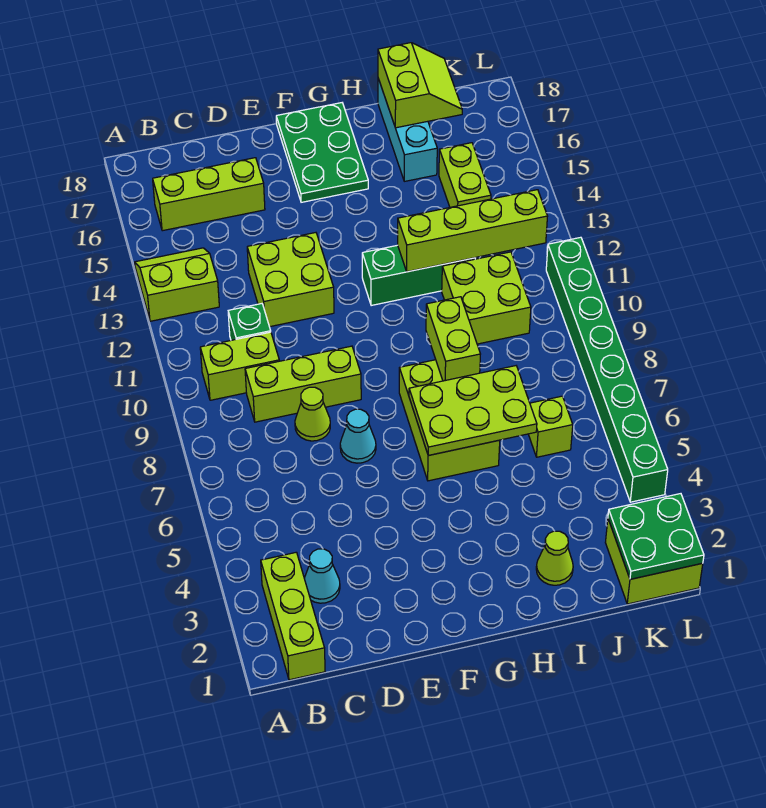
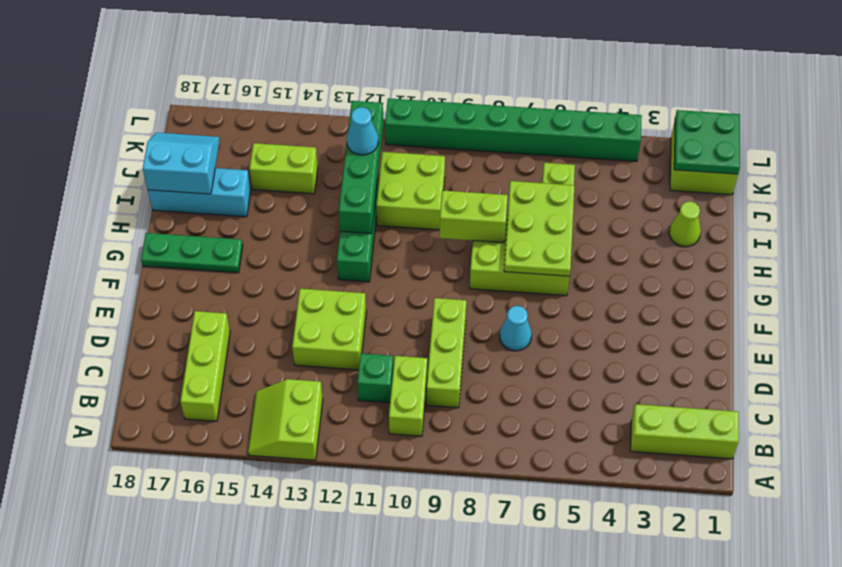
cyan cone C3 level 1 -> cyan cone J12 level 3
lime cone D8 level 1 -> none
green plate F16:G18 level 1 -> green plate G16:G18 level 1
lime brick H12:K12 level 2 -> green brick H12:K12 level 2
lime slope I17:J18 level 2 top I -> cyan slope I17:J18 level 2 top I

